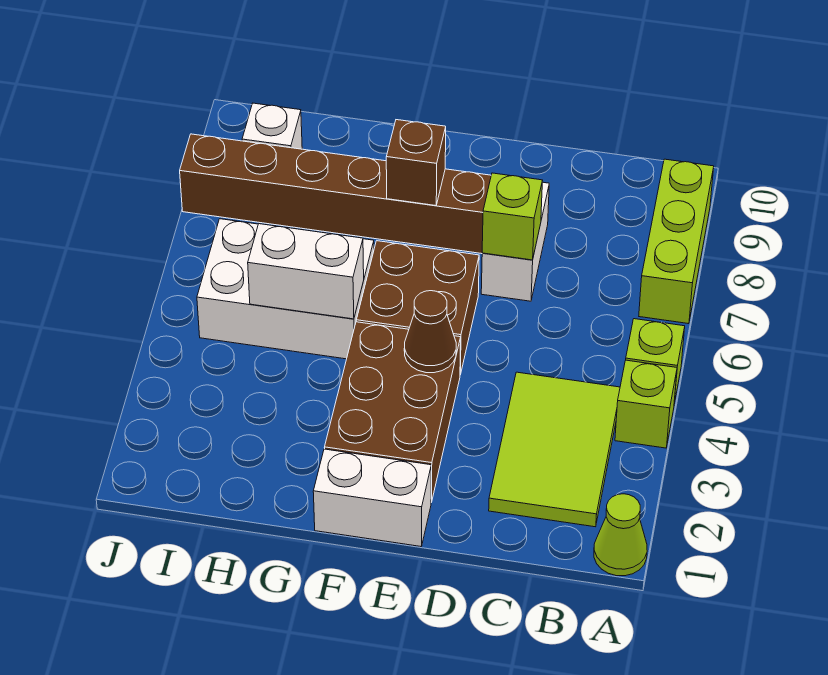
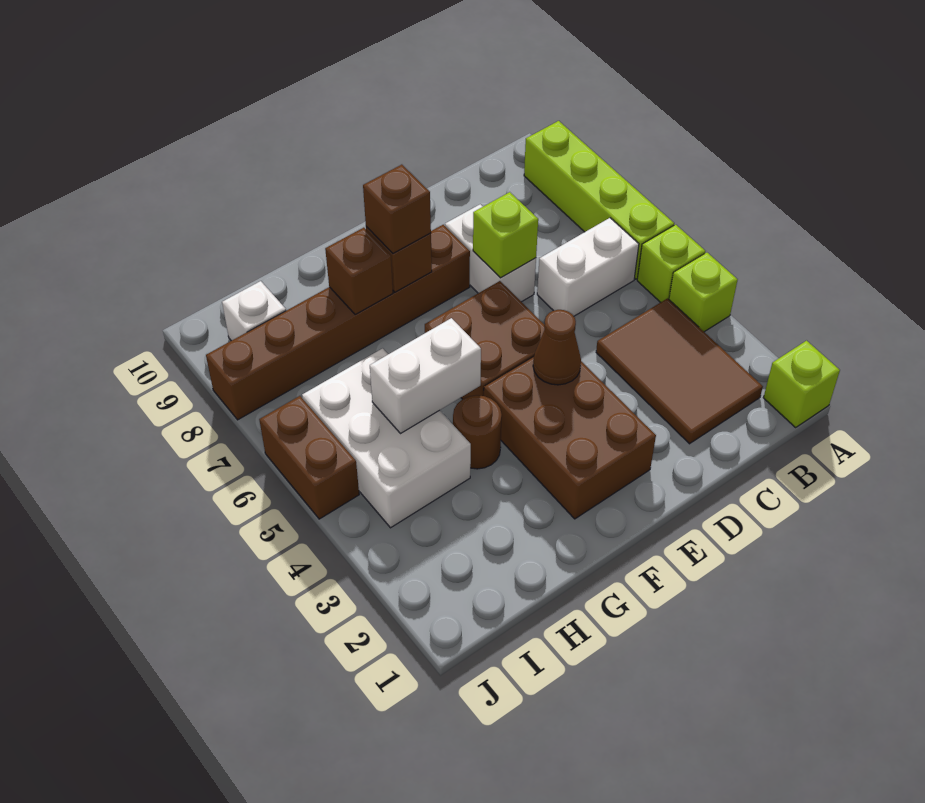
lime cone A1 level 1 -> lime brick A1 level 1
lime brick A7:A9 level 1 -> lime brick A6:A9 level 1
lime tile B2:C4 level 1 -> brown tile B2:C4 level 1
white brick E1:F1 level 1 -> white brick B6:C6 level 1
none -> brown brick F8 level 3
none -> brown round brick G4 level 1
white brick G5:I6 level 1 -> white brick H4:I6 level 1
none -> brown brick G8 level 2
none -> brown brick J5:J6 level 1

